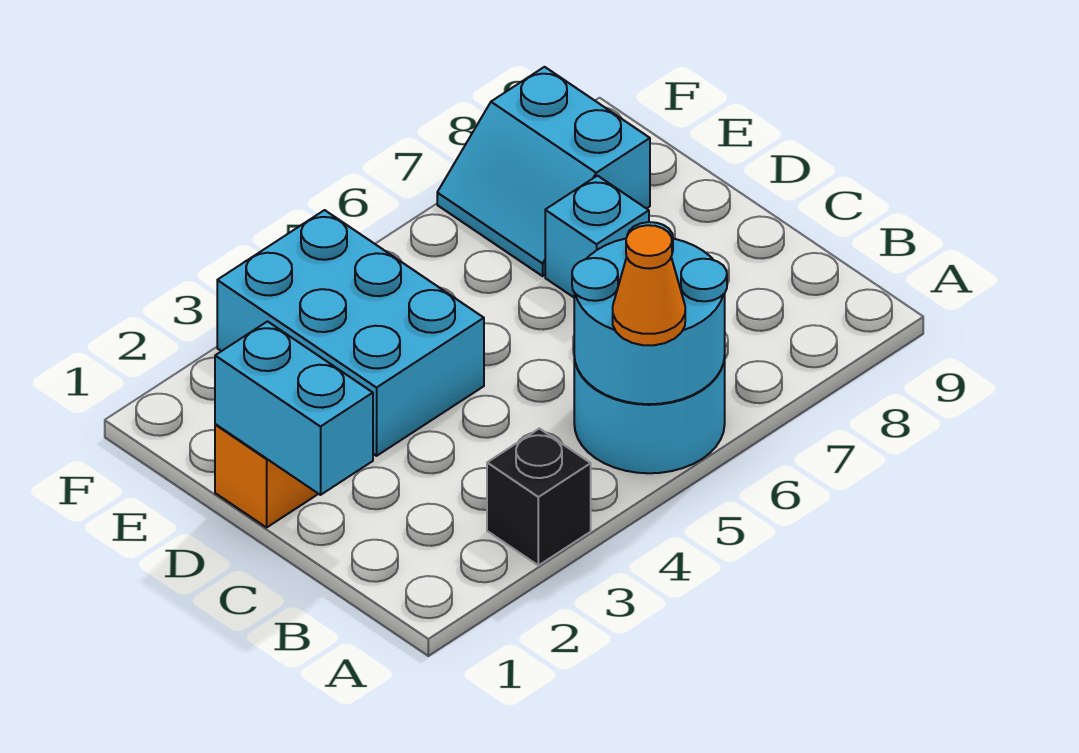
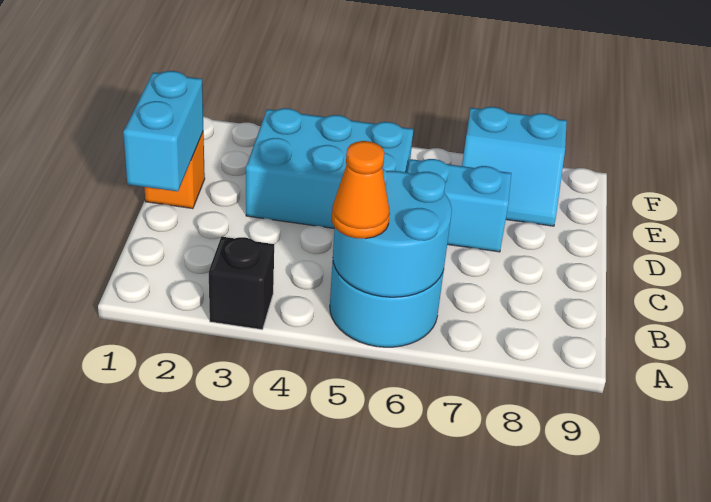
cyan brick D3:F4 level 1 -> cyan brick D3:E5 level 1
cyan brick D7 level 1 -> cyan brick D6:D7 level 1
cyan slope E7:F8 level 1 top 8 -> cyan slope E7:F8 level 1 top F

